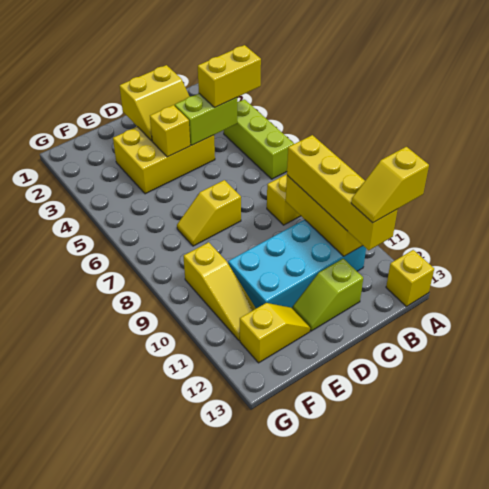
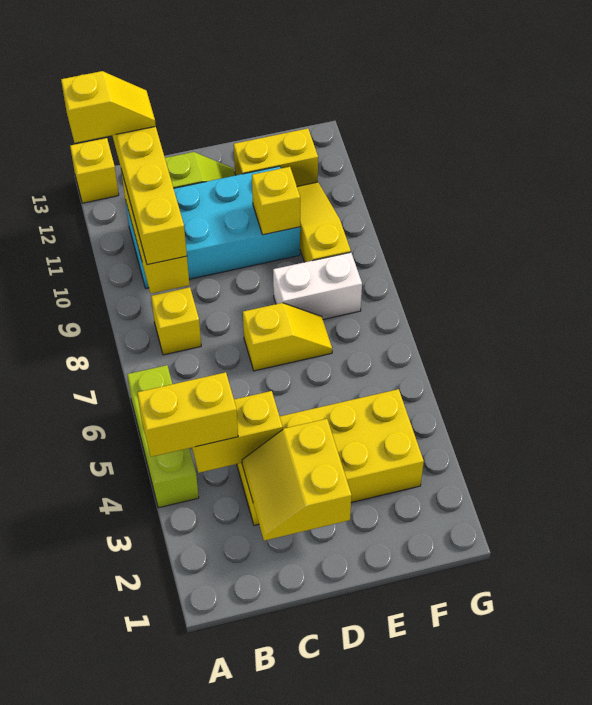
lime brick B4:C4 level 2 -> yellow brick B4:C4 level 2
yellow slope C2:D3 level 2 top 2 -> yellow slope C2:D3 level 2 top D
yellow brick C3:E4 level 1 -> yellow brick C3:F4 level 1
yellow brick D4 level 2 -> yellow brick E10 level 2
none -> white brick E8:F8 level 1
yellow slope E12:F12 level 1 top F -> yellow brick E12:F12 level 1

